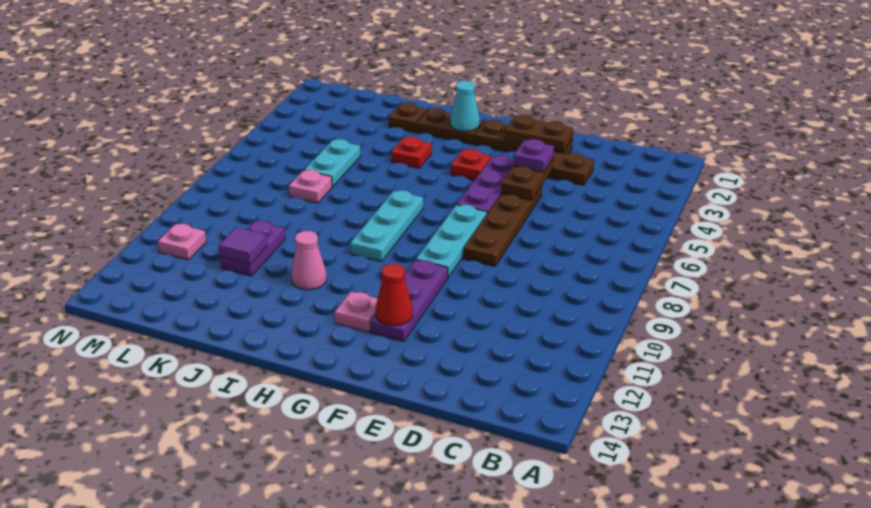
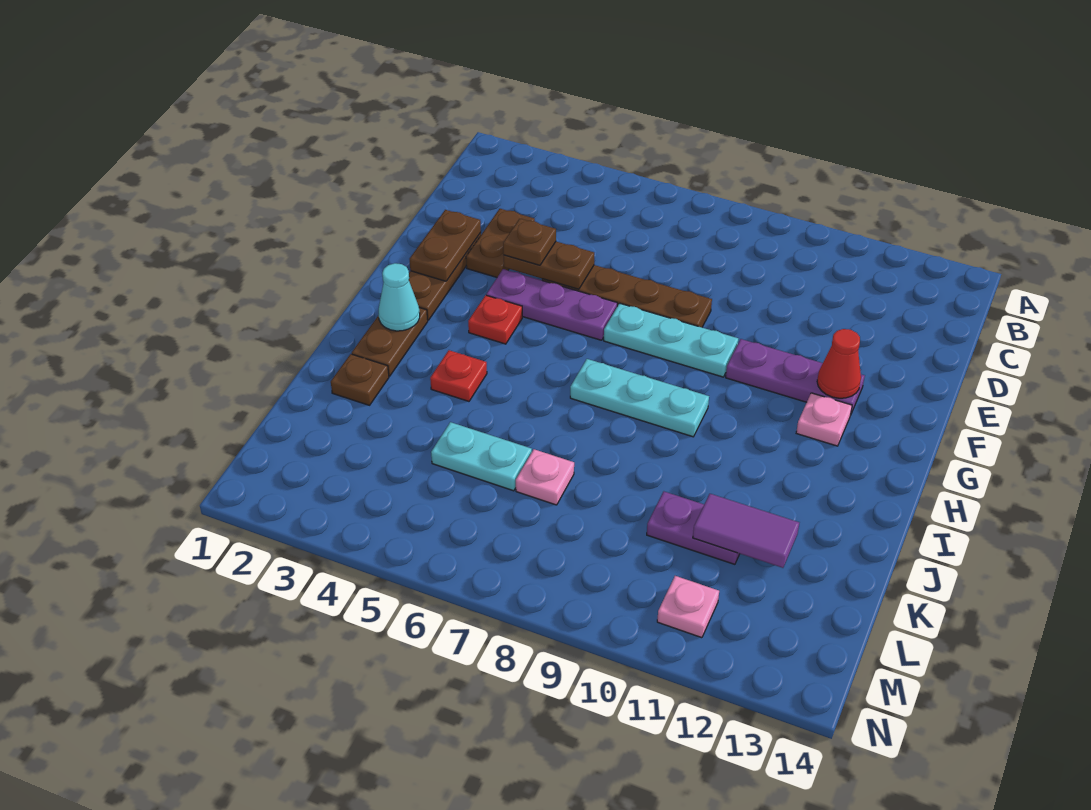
purple plate E4 level 3 -> brown plate E4 level 3
pink cone I11 level 1 -> none
purple tile K11 level 2 -> purple tile K11:K12 level 2

